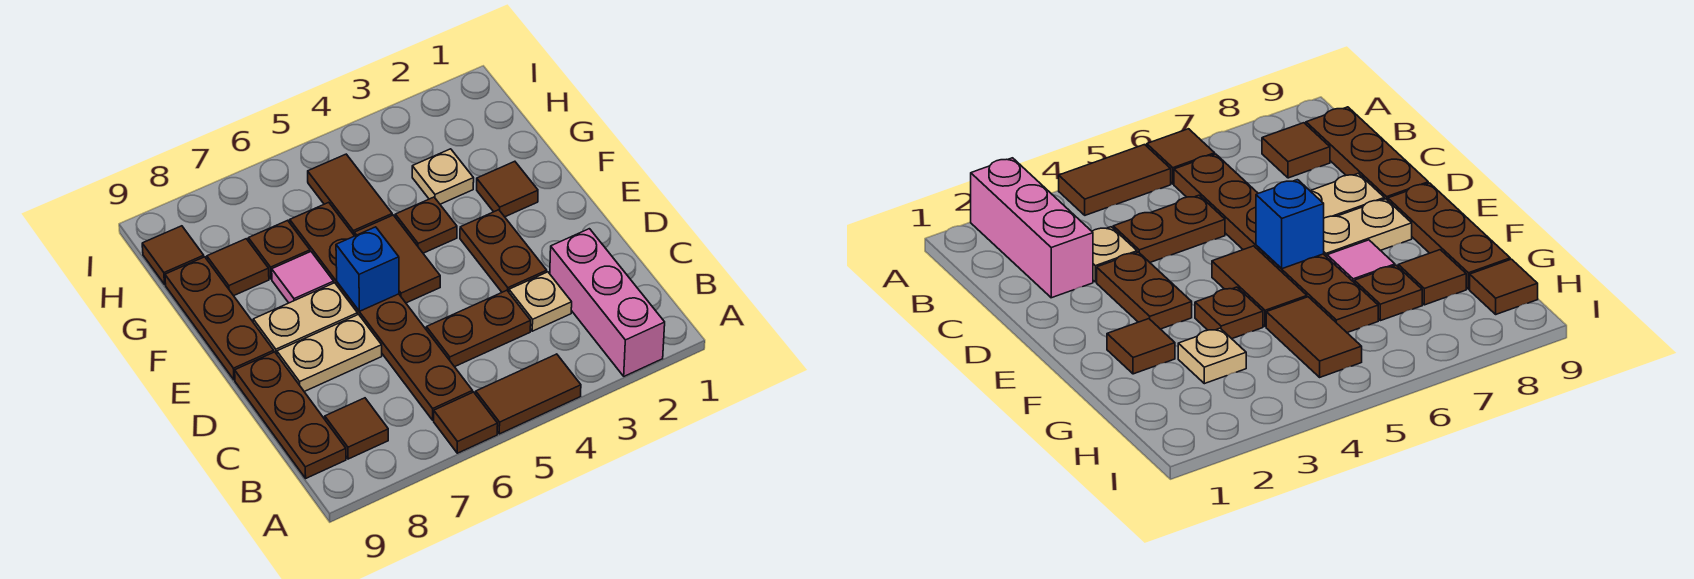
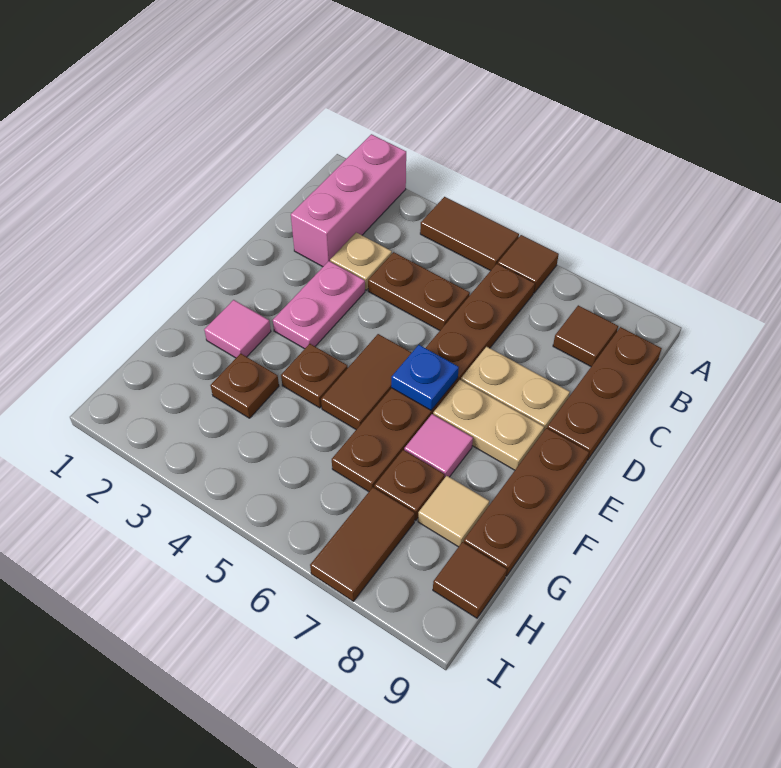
brown plate D3:E3 level 1 -> pink plate D3:E3 level 1
blue brick E6 level 2 -> blue plate E6 level 2
brown tile F2 level 1 -> pink tile F2 level 1
tan plate G3 level 1 -> brown plate G3 level 1
brown tile G5:H5 level 1 -> brown tile H7:I7 level 1
brown tile G8 level 1 -> tan tile G8 level 1

